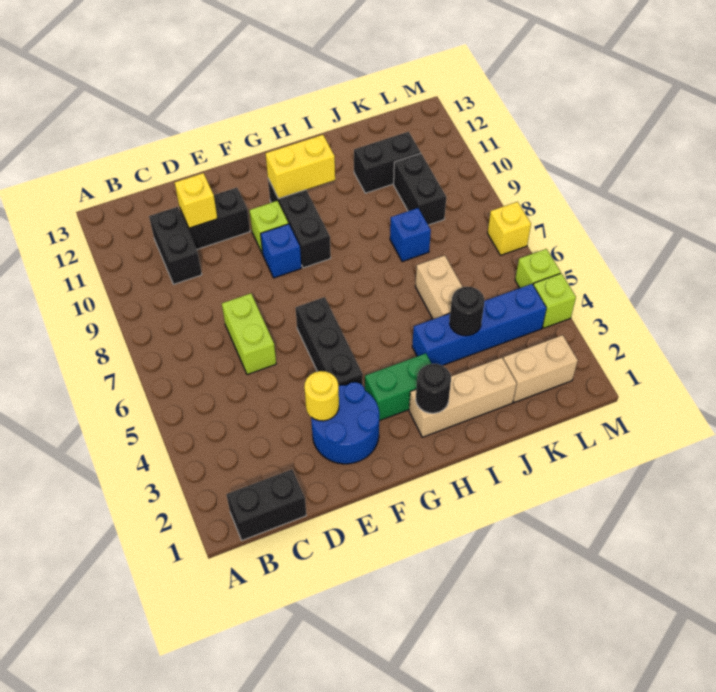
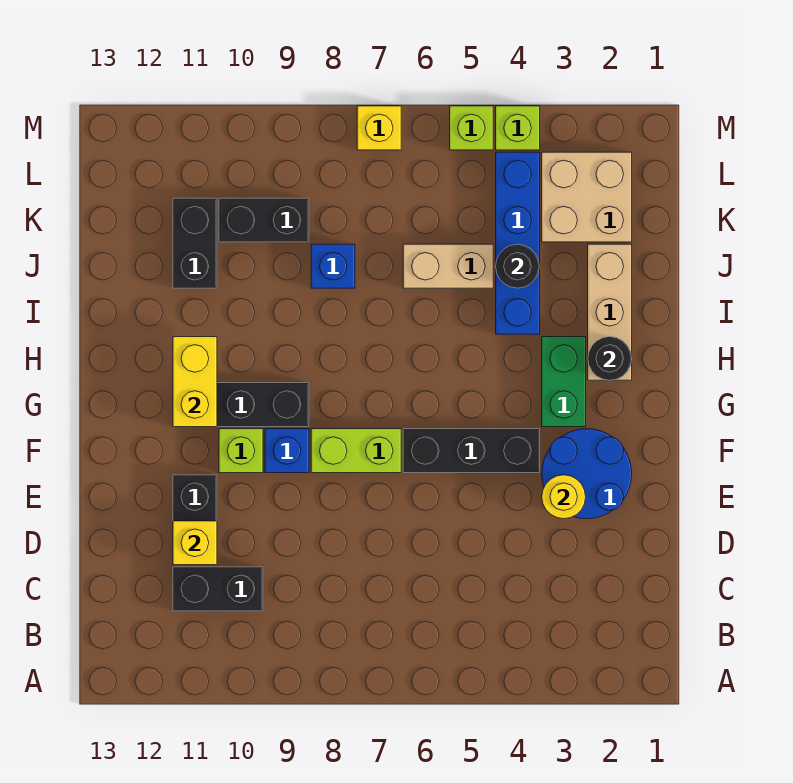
black brick B1:C1 level 1 -> none
lime brick D6:D7 level 1 -> lime brick F7:F8 level 1
tan brick K2:L2 level 1 -> tan brick K2:L3 level 1

